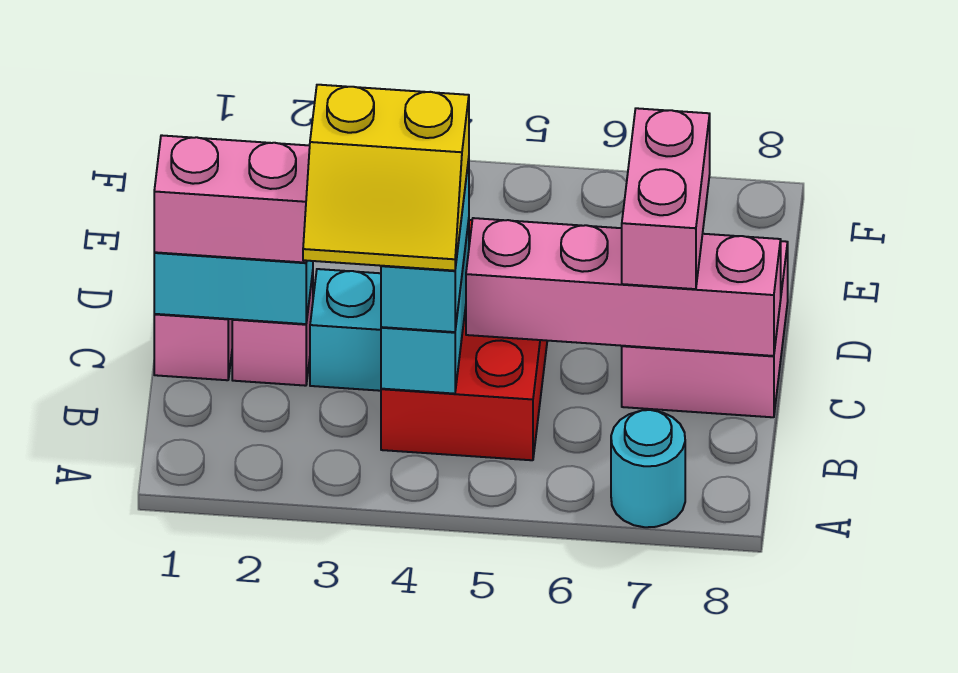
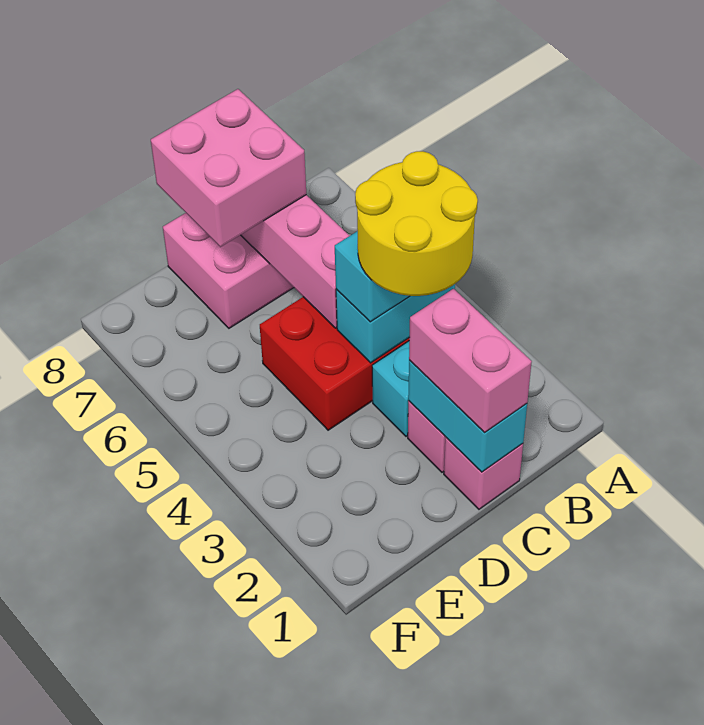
cyan round brick A7 level 1 -> none
yellow slope B3:C4 level 4 top C -> yellow round brick B3:C4 level 4
pink brick C7:D7 level 3 -> pink brick C7:D8 level 3

